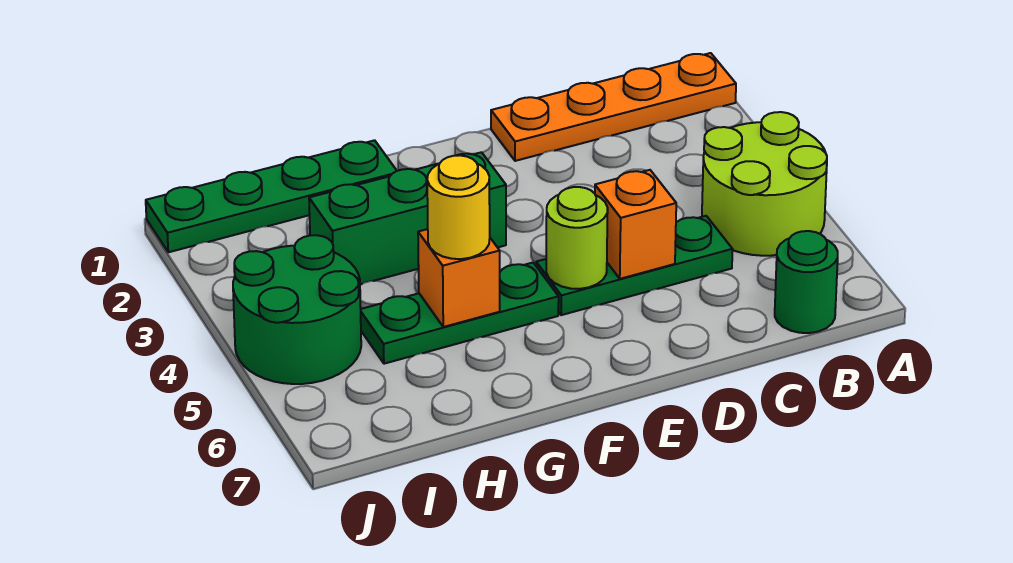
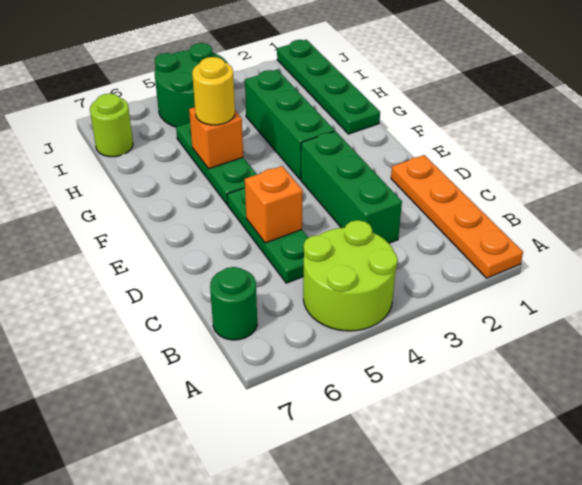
none -> green brick C3:E3 level 1
lime round brick E5 level 2 -> lime round brick I7 level 1

